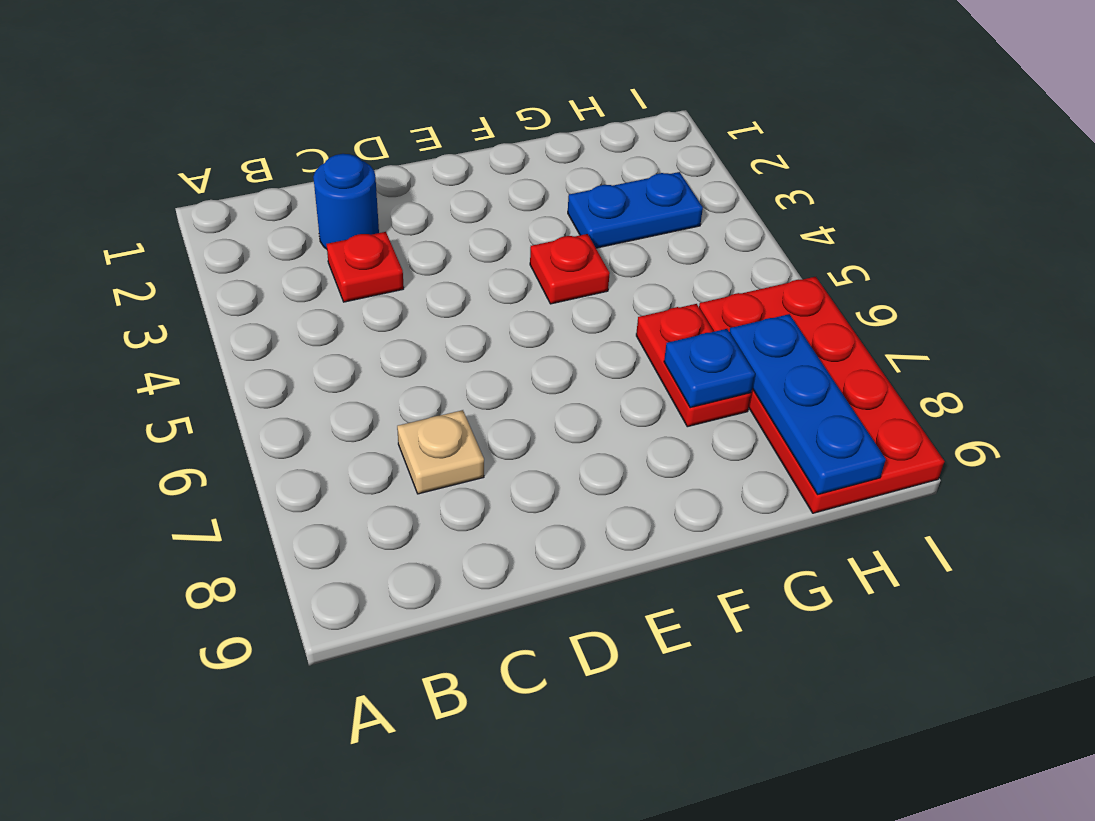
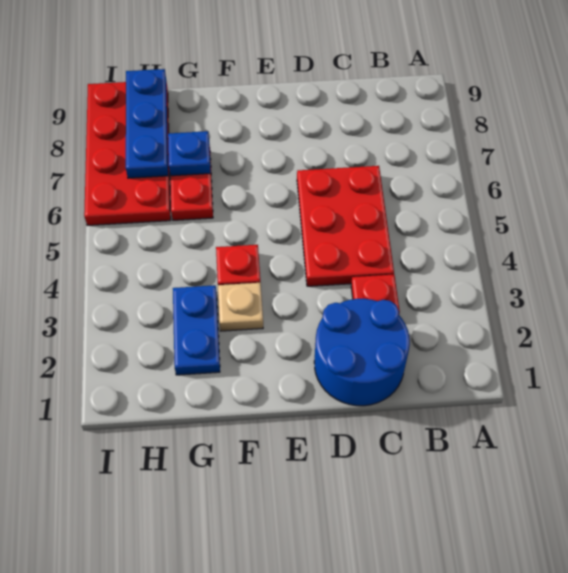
blue round brick C2 level 1 -> blue round brick C1:D2 level 1
none -> red plate C4:D6 level 1
tan plate C7 level 1 -> tan plate F3 level 1
blue plate G3:H3 level 1 -> blue plate G2:G3 level 1

